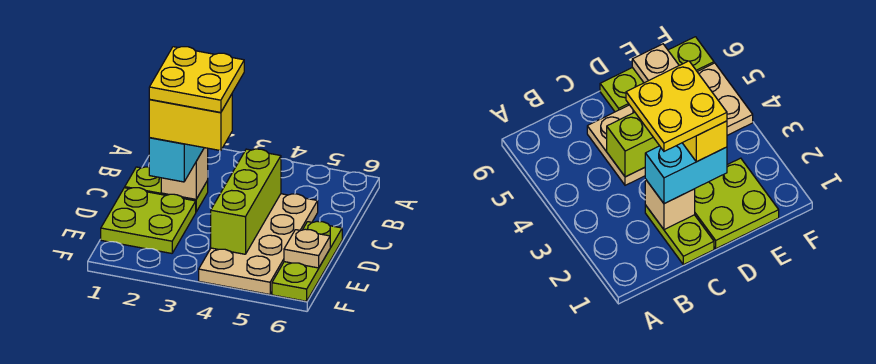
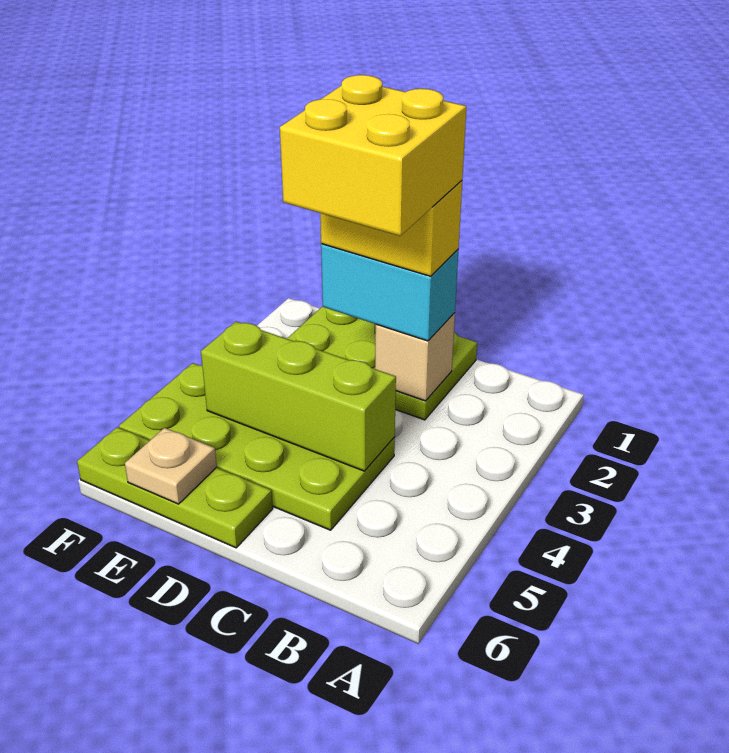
yellow plate C2:D3 level 5 -> yellow brick C2:D3 level 5
tan plate C4:F5 level 1 -> lime plate C4:F5 level 1
yellow brick D2:D3 level 4 -> yellow brick C2:D2 level 4

